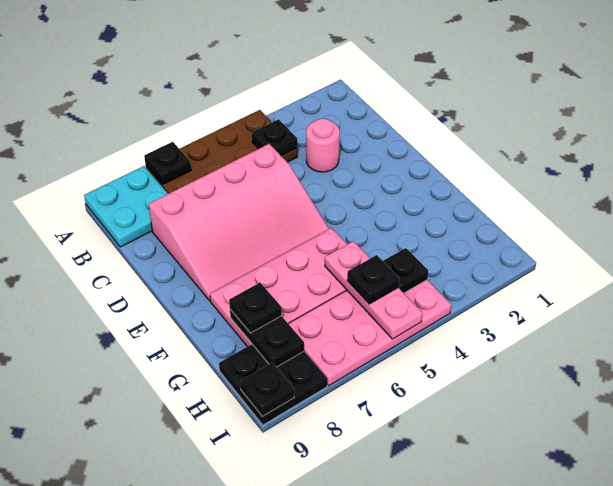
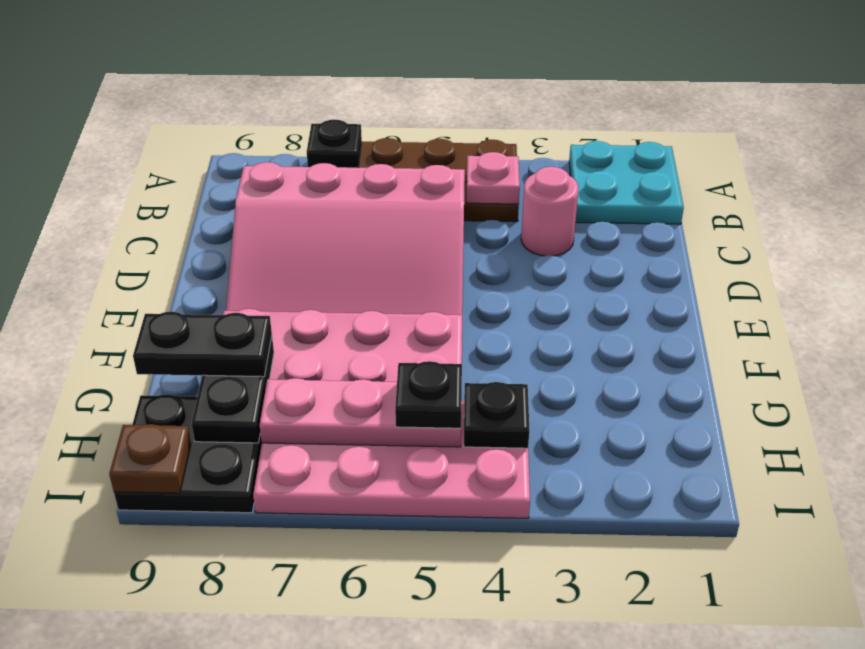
cyan plate A8:B9 level 1 -> cyan plate A1:B2 level 1
black plate B4 level 2 -> pink plate B4 level 2
pink plate G5:I5 level 2 -> pink plate H5:H7 level 2
black plate G8 level 3 -> black plate G8:G9 level 3
black plate I9 level 2 -> brown plate I9 level 2

